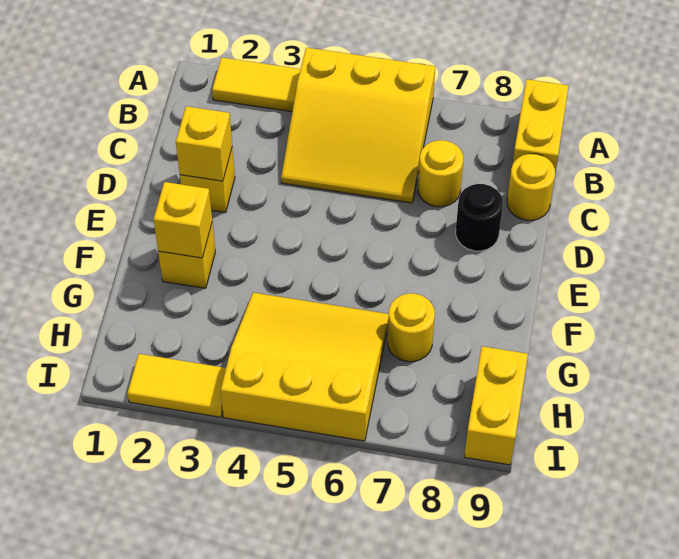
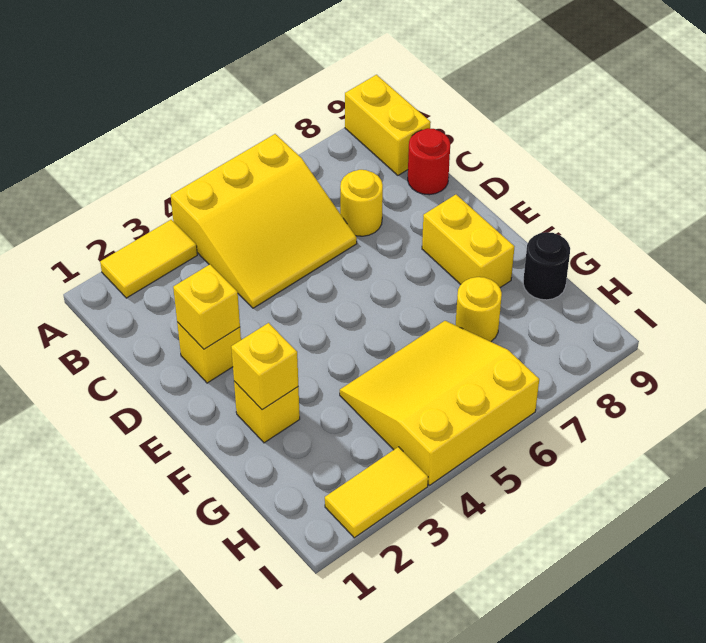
yellow round brick C9 level 1 -> red round brick C9 level 1
black round brick D8 level 1 -> black round brick G9 level 1
yellow brick H9:I9 level 1 -> yellow brick E8:F8 level 1

